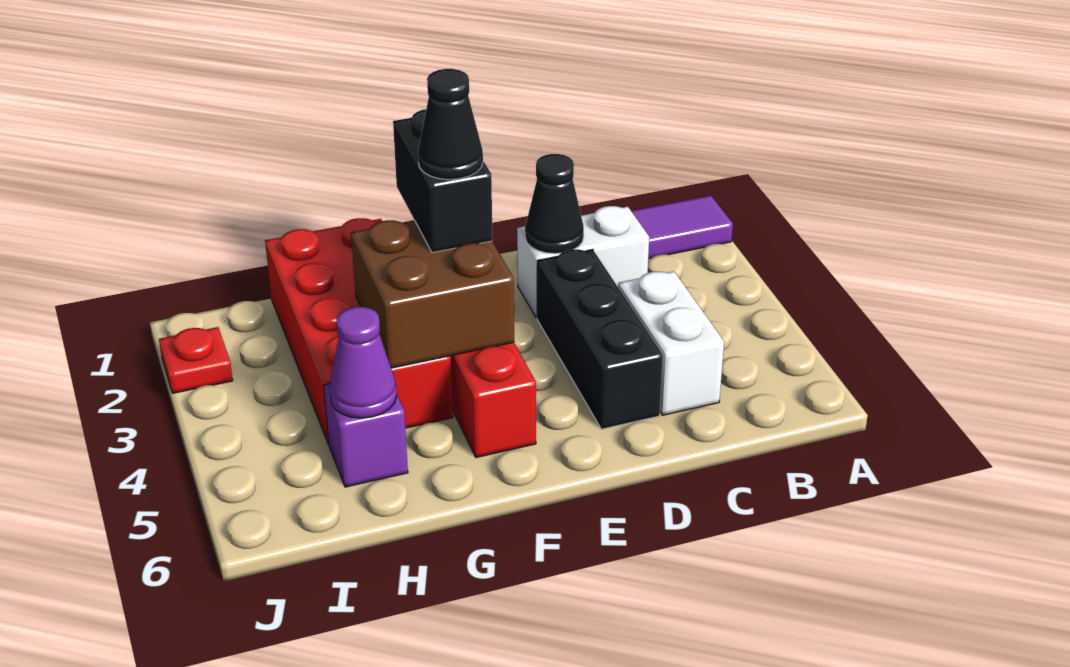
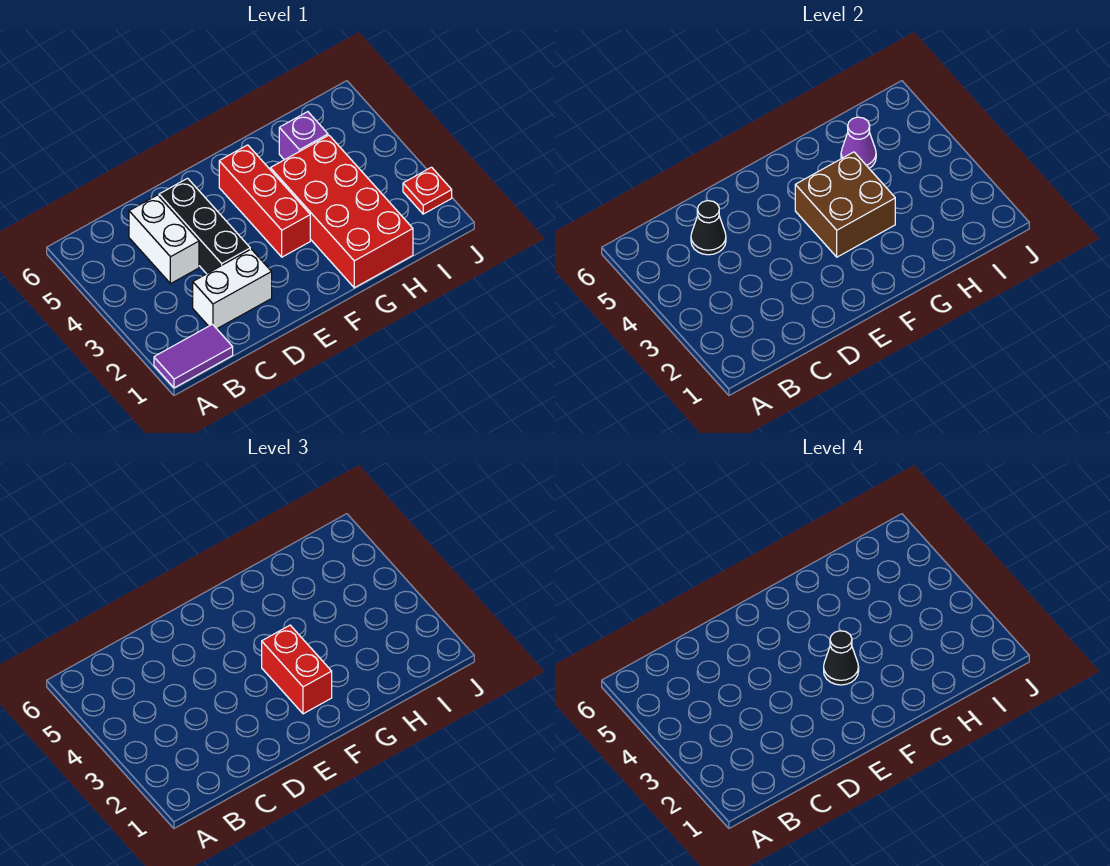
black cone D2 level 2 -> black cone C5 level 2
black brick F2:F3 level 3 -> red brick F2:F3 level 3

